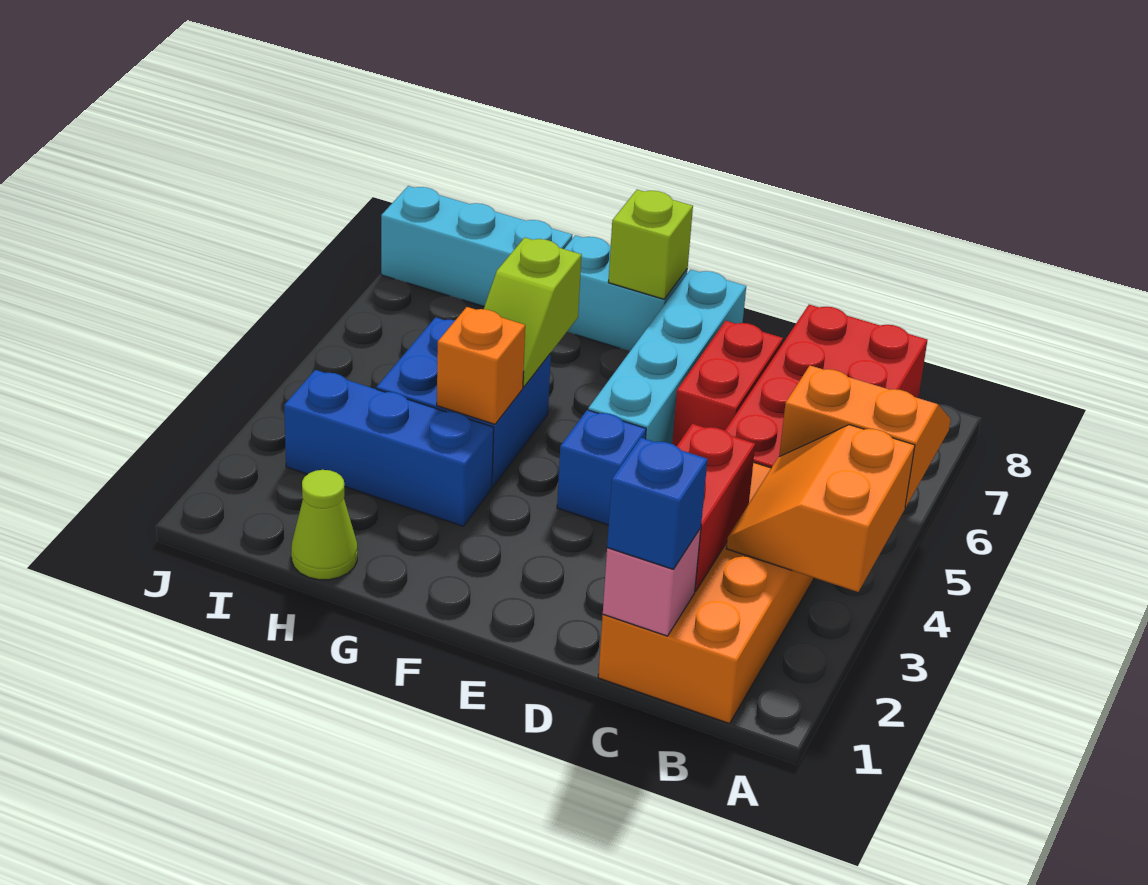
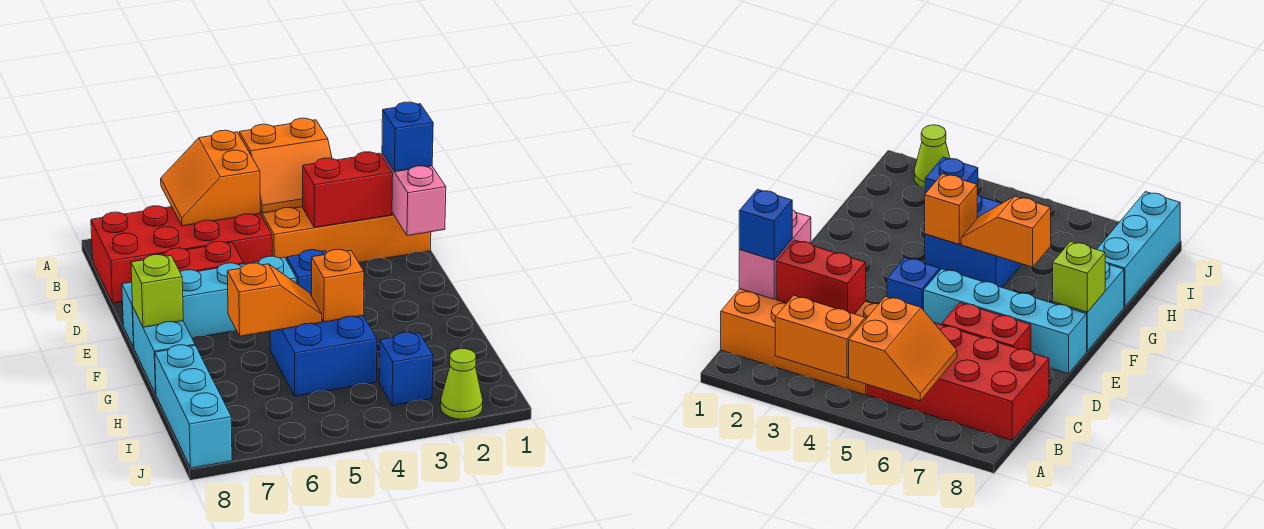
pink brick C1 level 2 -> pink brick C1:D1 level 2
blue brick G3:I3 level 1 -> blue brick I3 level 1
lime slope G5:G6 level 2 top 6 -> orange slope G5:G6 level 2 top 6
lime cone H1 level 1 -> lime cone J2 level 1

